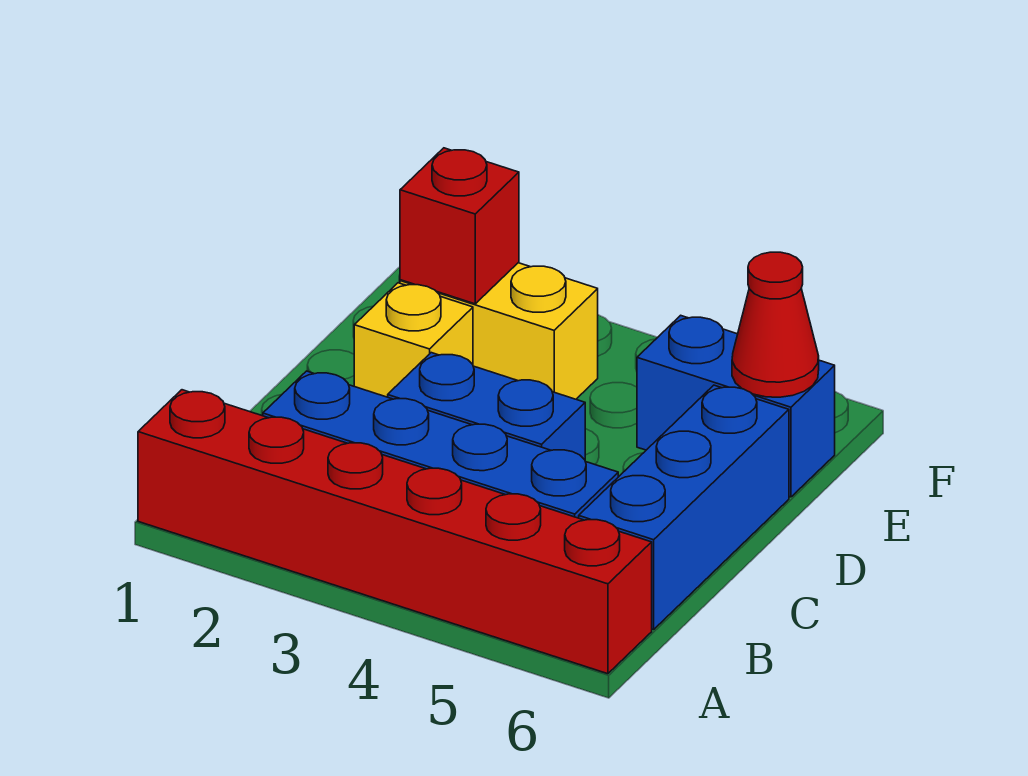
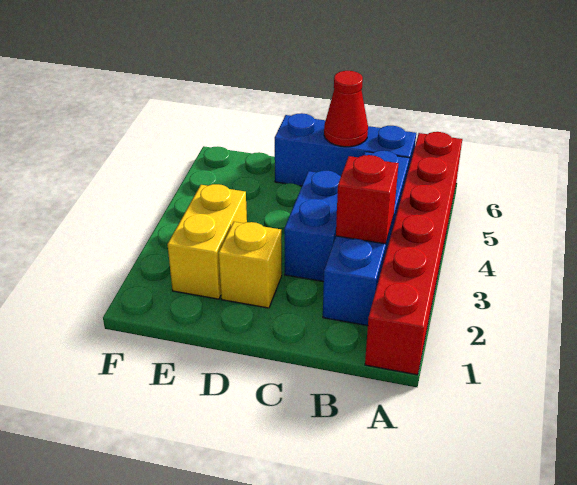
red brick E2 level 2 -> red brick B3 level 2
blue brick E5:E6 level 1 -> none
red cone E6 level 2 -> red cone C6 level 2

